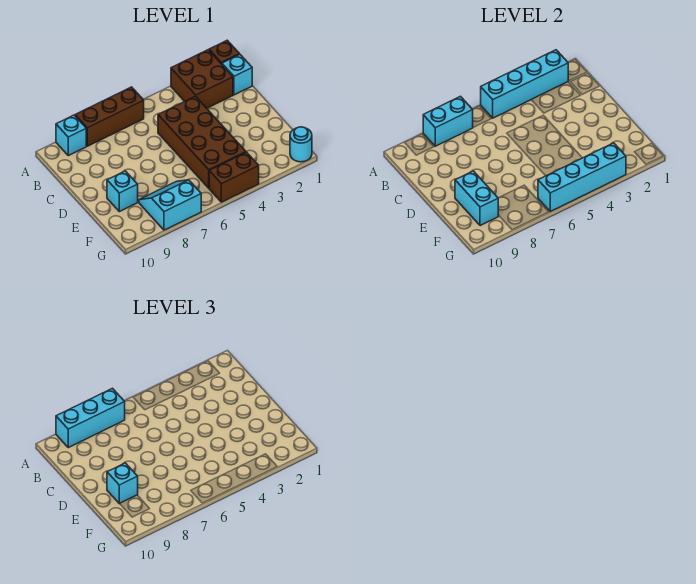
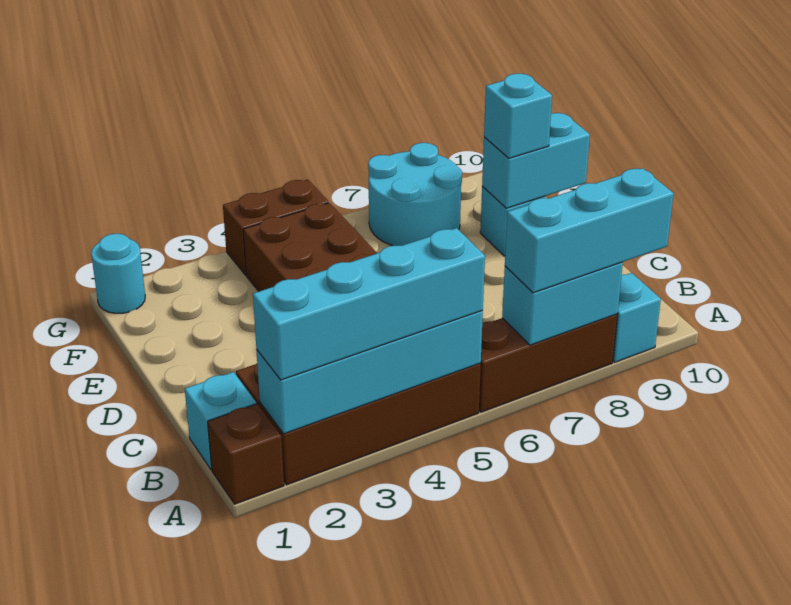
brown brick A2:B3 level 1 -> brown brick A2:B5 level 1
cyan brick E9:F9 level 2 -> cyan brick E9:E10 level 2
cyan slope F7:G8 level 1 top G -> cyan round brick F7:G8 level 1
cyan brick G3:G6 level 2 -> cyan brick A2:A5 level 3

